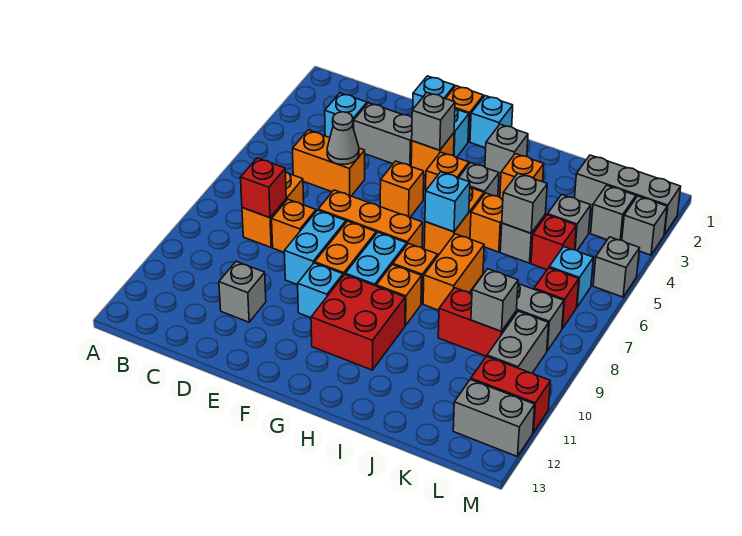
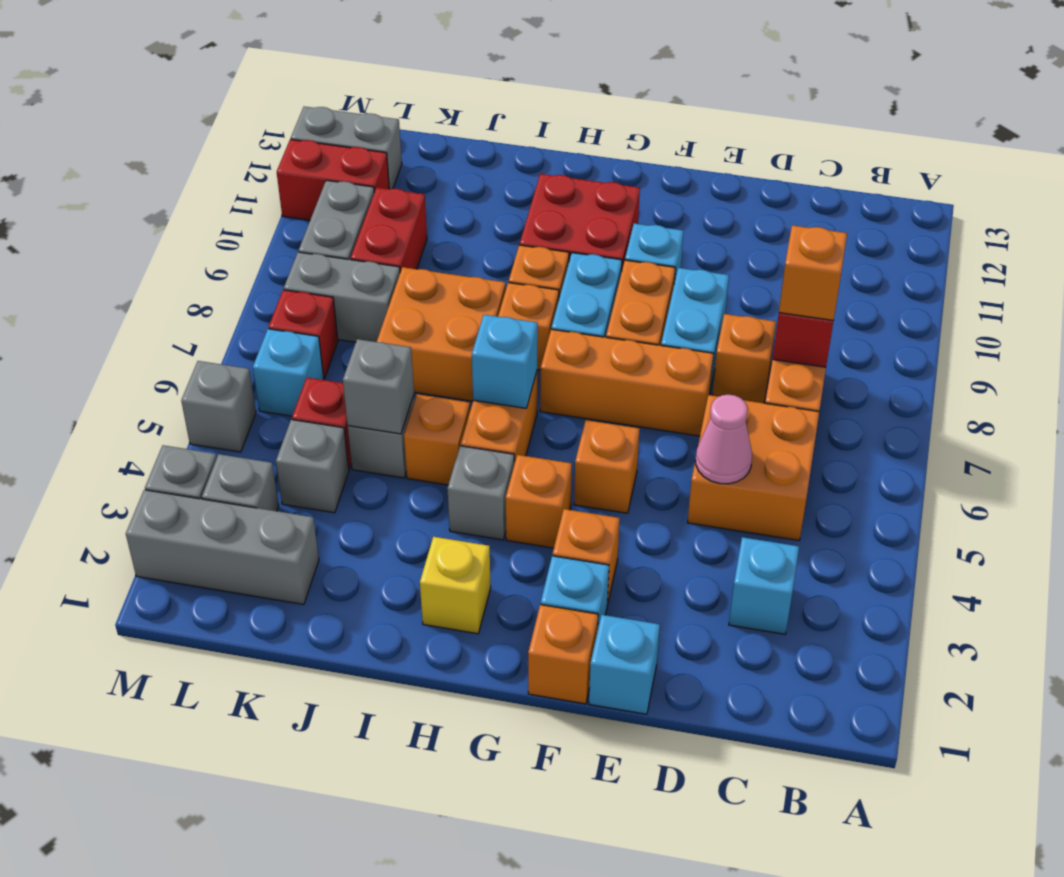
orange brick C5:D5 level 1 -> orange brick C5:D6 level 1
grey brick D3:E3 level 1 -> none
grey cone D5 level 2 -> pink cone D5 level 2
grey brick D11 level 1 -> none
grey brick F3 level 2 -> none
cyan brick G1 level 1 -> none
grey brick H2 level 1 -> yellow brick H2 level 1
orange brick I3 level 1 -> orange brick C8 level 3
orange brick I7:I8 level 1 -> orange brick I7:J8 level 1
red brick J9:K9 level 1 -> red brick K9:K10 level 1
grey brick K9 level 2 -> none

